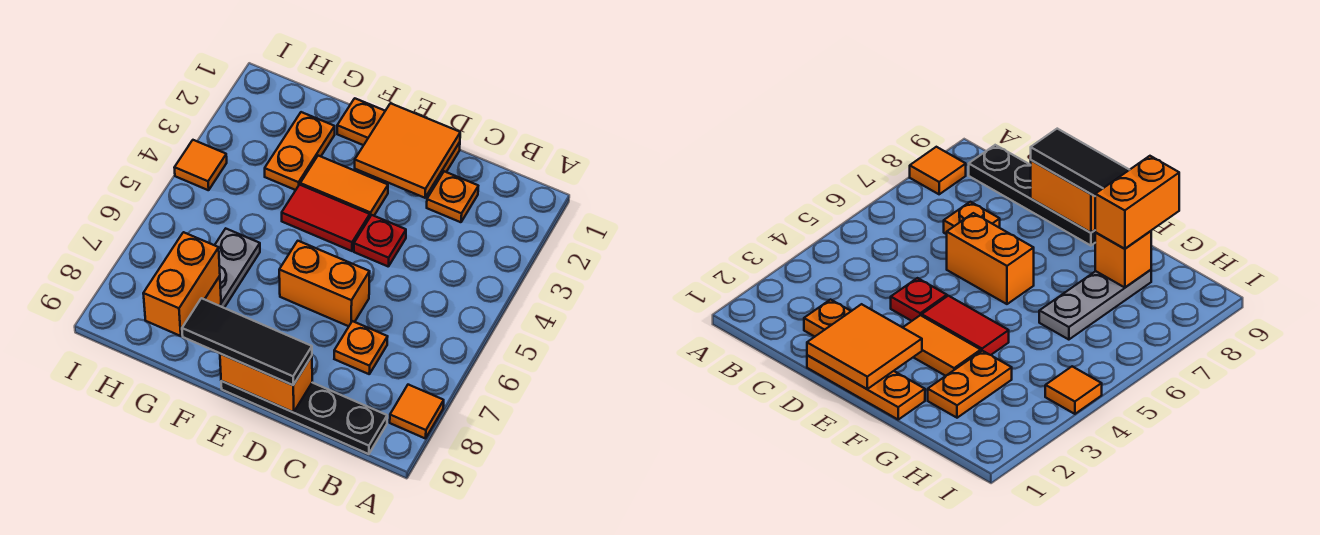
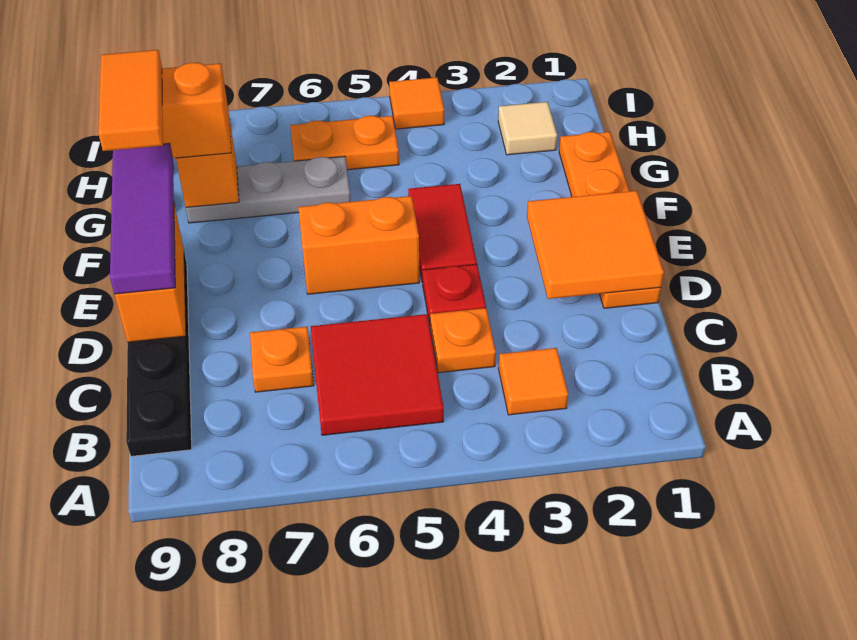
orange tile A8 level 1 -> orange tile B3 level 1
none -> red tile B5:C6 level 1
orange plate C2 level 1 -> orange plate C4 level 1
orange plate D1:F1 level 1 -> orange plate D1:G1 level 1
orange brick D6:E6 level 1 -> orange brick E5:E6 level 1
black tile D9:F9 level 3 -> purple tile D9:F9 level 3
orange tile E3:F3 level 1 -> orange tile F9:G9 level 4
orange plate G2:G3 level 1 -> orange plate H5:H6 level 1
none -> tan tile H2 level 1

